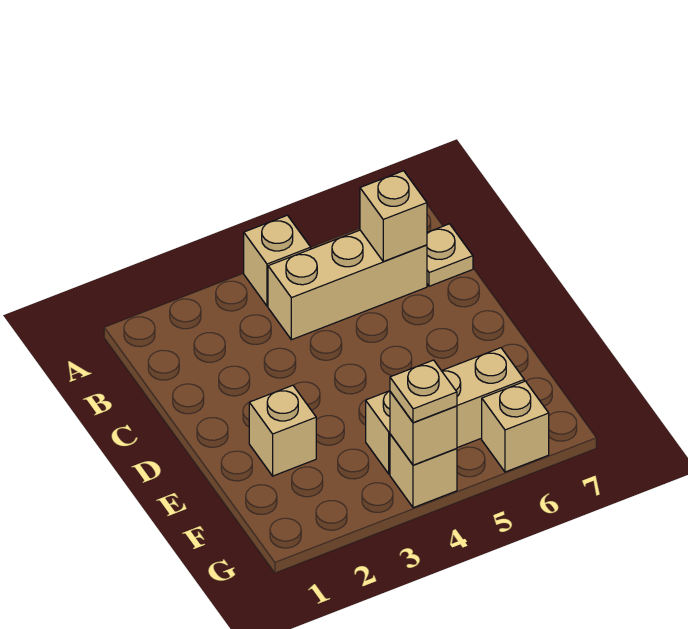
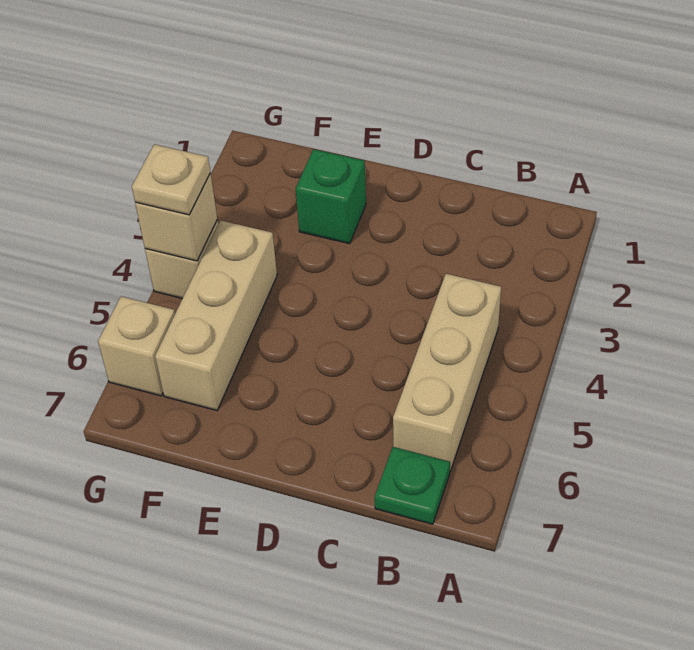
tan brick A4 level 1 -> none
tan brick B6 level 2 -> none
tan plate B7 level 1 -> green plate B7 level 1
tan brick E2 level 1 -> green brick E2 level 1

